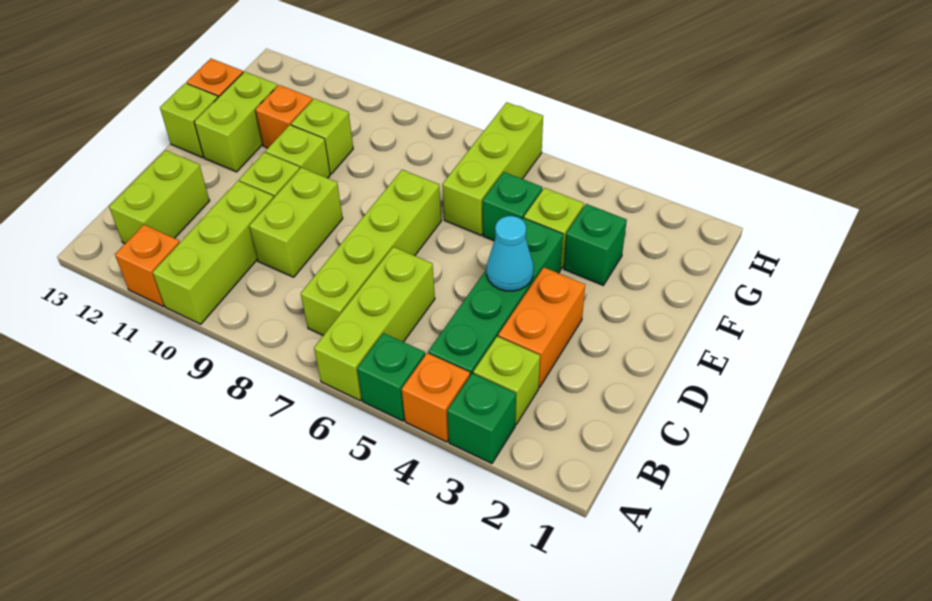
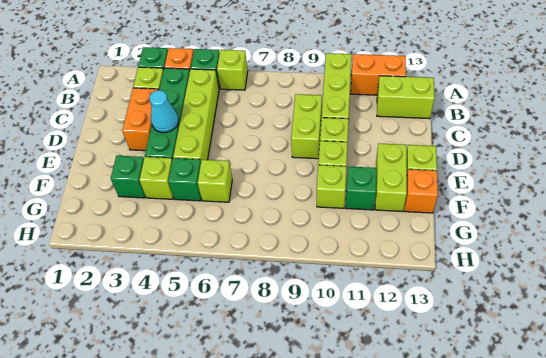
lime brick A6:C6 level 1 -> lime brick A6 level 1
orange brick A11 level 1 -> orange brick A11:A12 level 1
lime brick B7:E7 level 1 -> lime brick B5:E5 level 1
lime brick B12:C12 level 1 -> lime brick B12:B13 level 1
lime brick F6:H6 level 1 -> lime brick F6 level 1
orange brick F11 level 1 -> green brick F11 level 1

